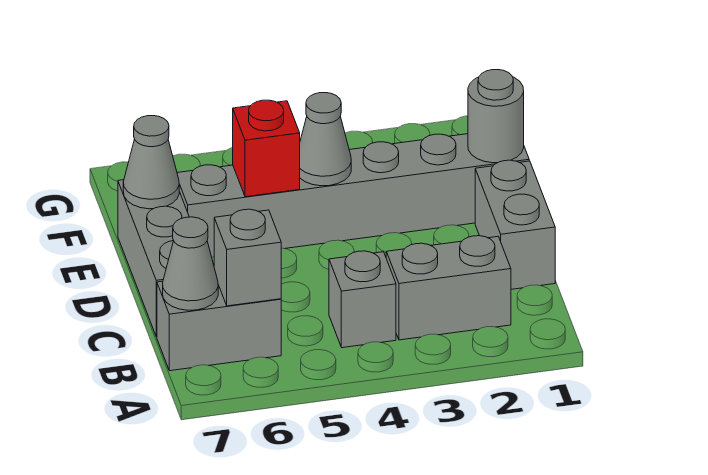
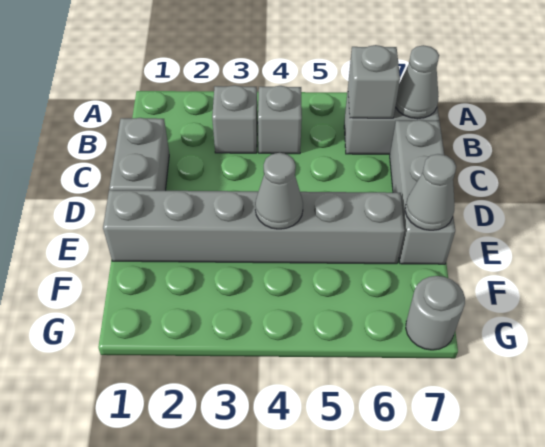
grey brick B2:B3 level 1 -> grey brick B3 level 1
grey round brick E1 level 2 -> grey round brick G7 level 1
red brick E5 level 2 -> none

